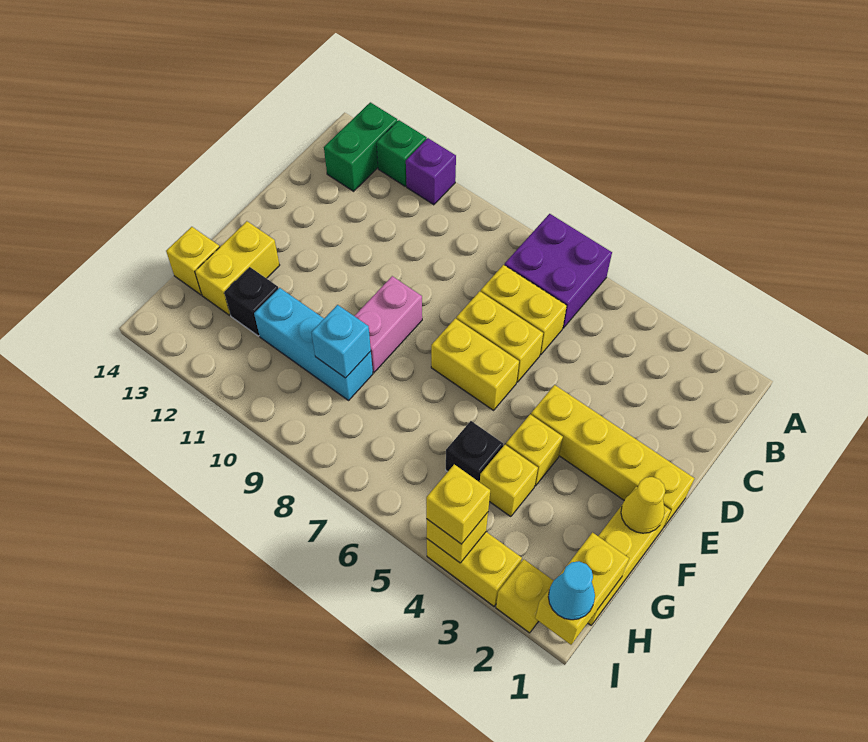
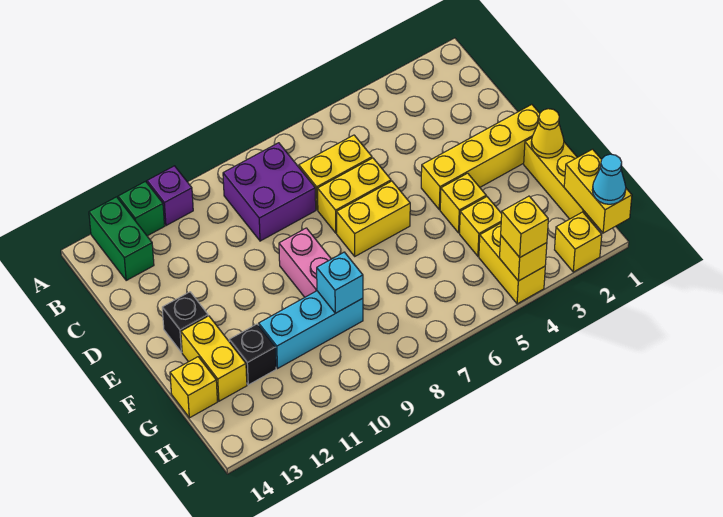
purple brick A6:B7 level 1 -> purple brick B8:C9 level 1
black brick G5 level 1 -> black brick E13 level 1
yellow brick I3:I4 level 1 -> yellow brick H4:I4 level 1

